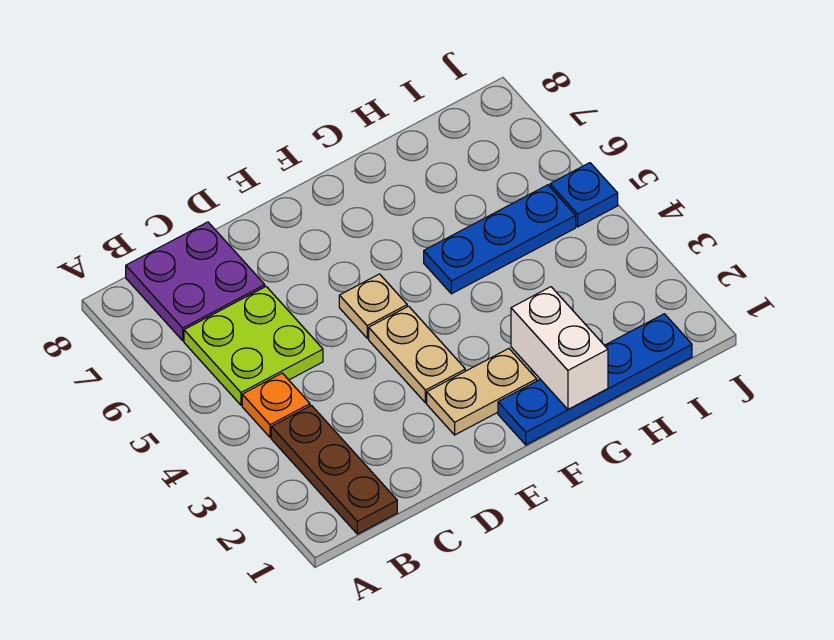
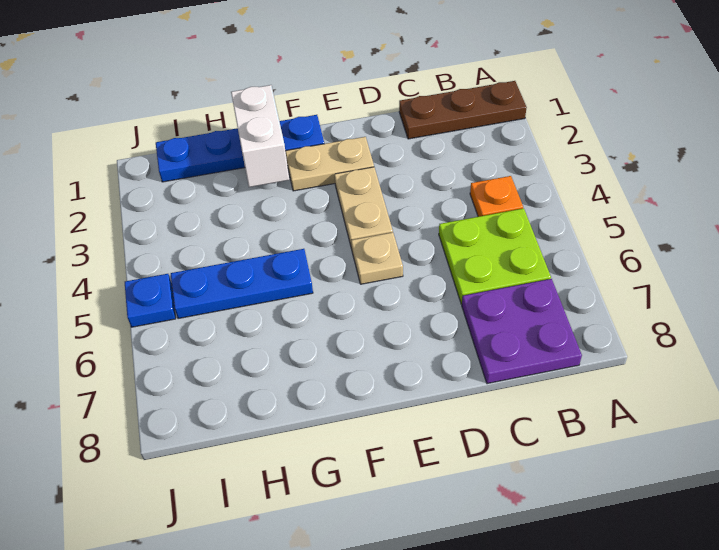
brown plate B1:B3 level 1 -> brown plate A1:C1 level 1

